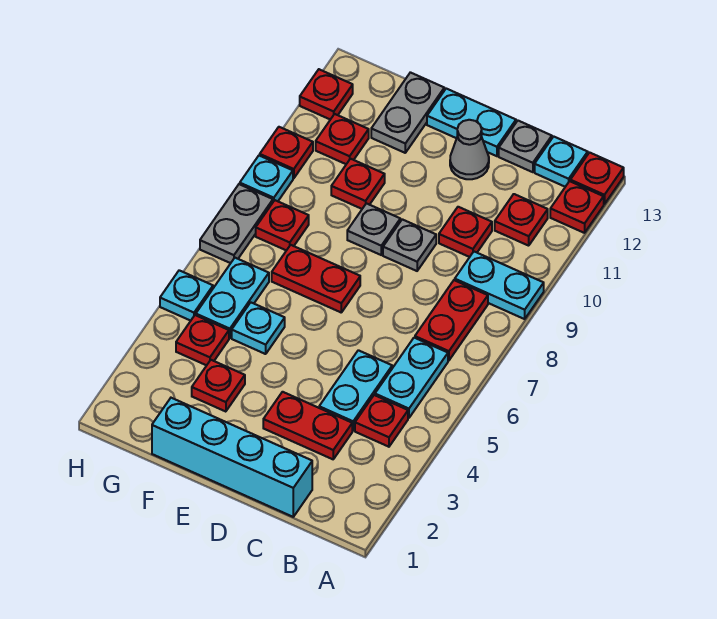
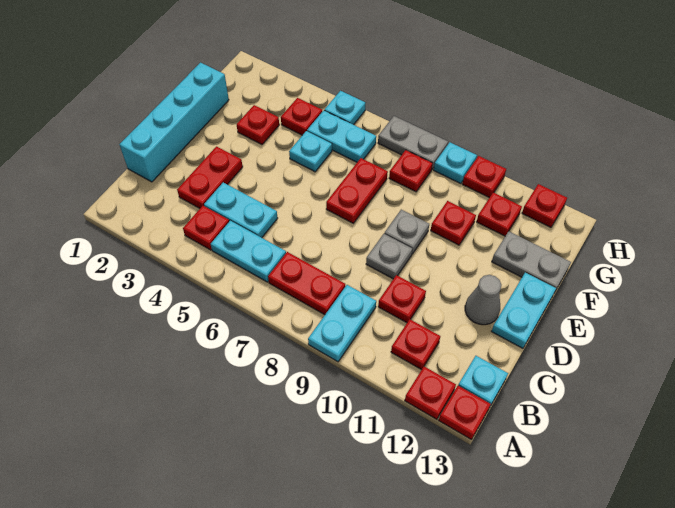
grey plate C13 level 1 -> none

